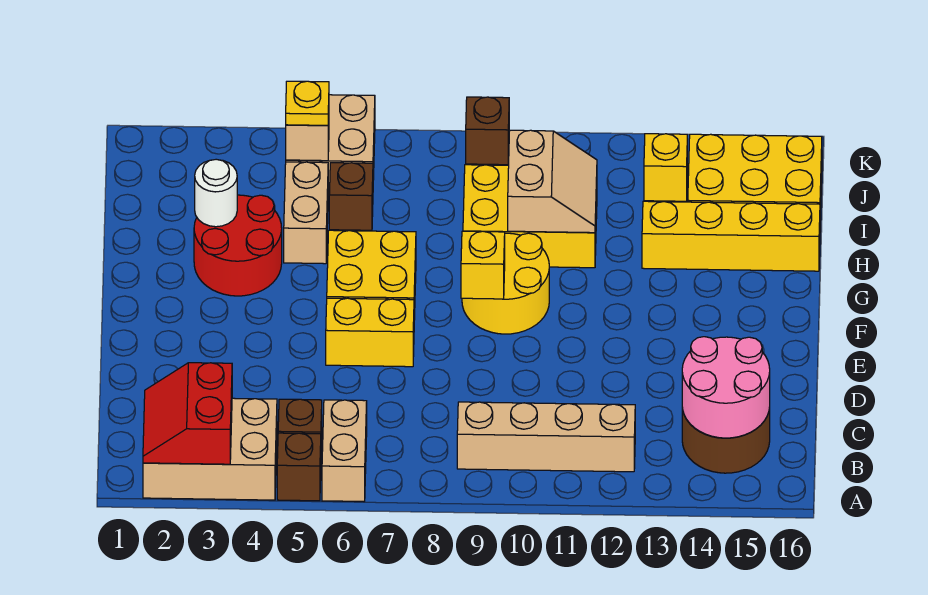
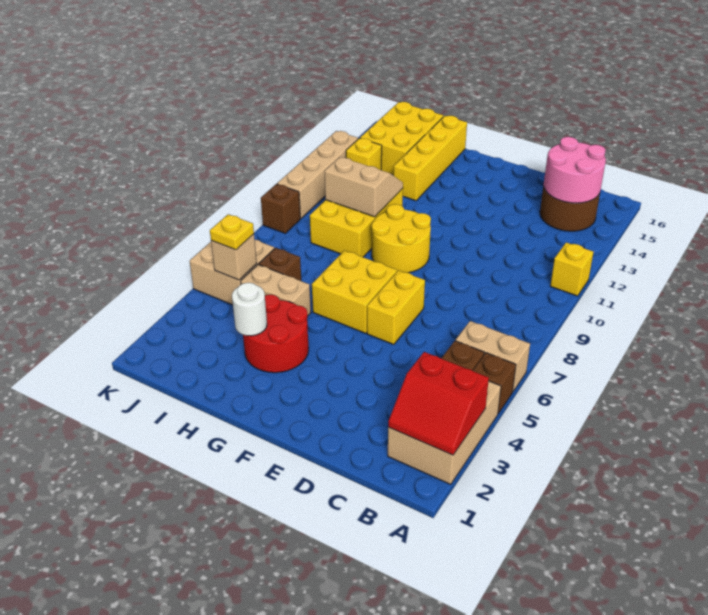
tan brick B9:B12 level 1 -> tan brick K10:K13 level 1
yellow brick F9 level 2 -> yellow brick A11 level 1

